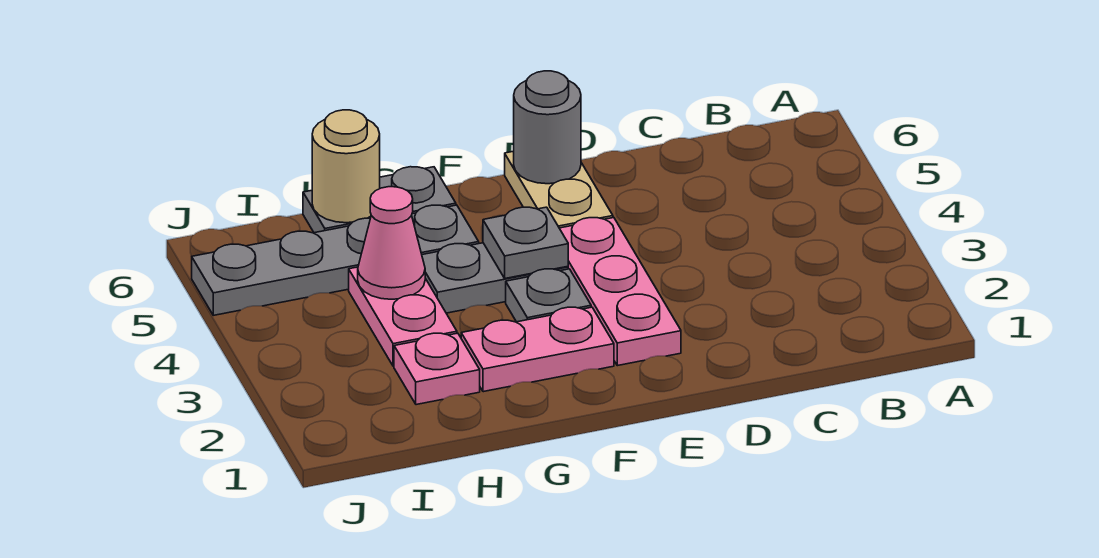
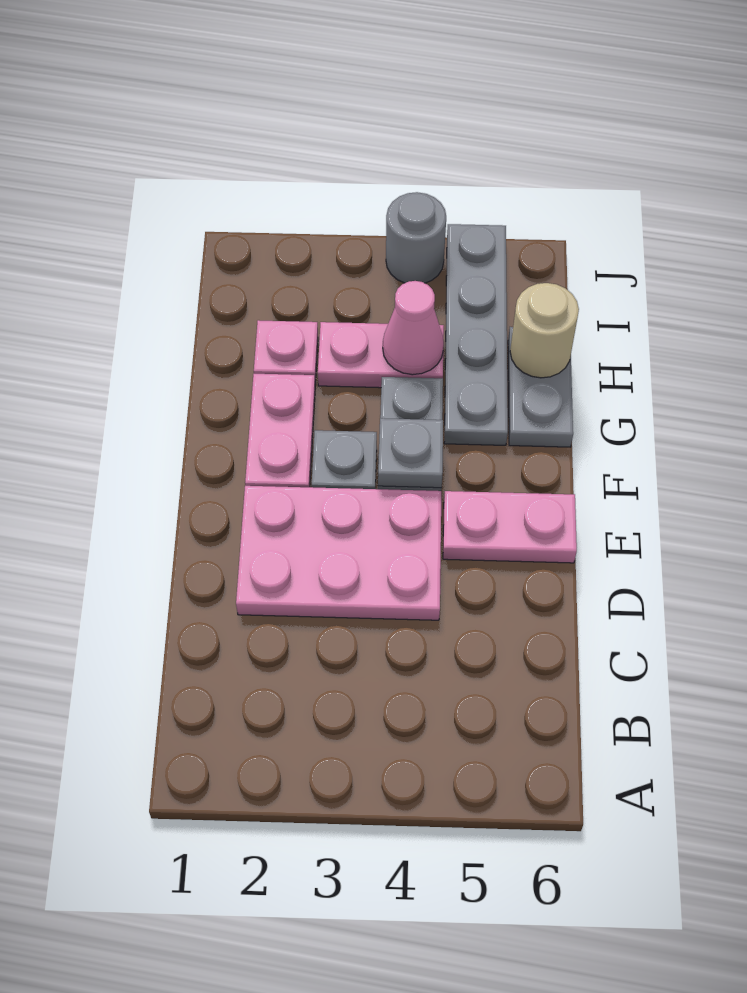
pink plate E2:E4 level 1 -> pink plate D2:E4 level 1
tan plate E5:E6 level 1 -> pink plate E5:E6 level 1
grey round brick E6 level 2 -> grey round brick J4 level 1

